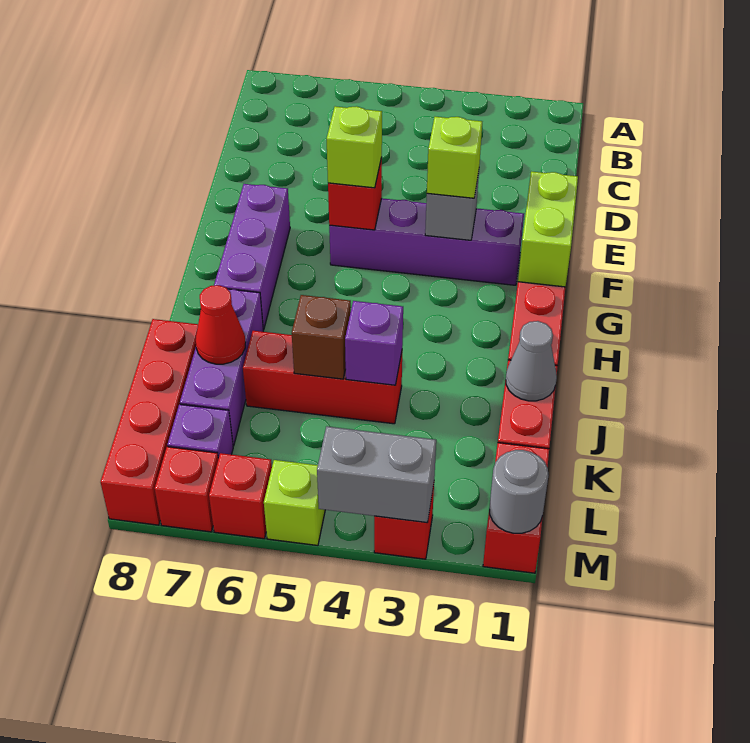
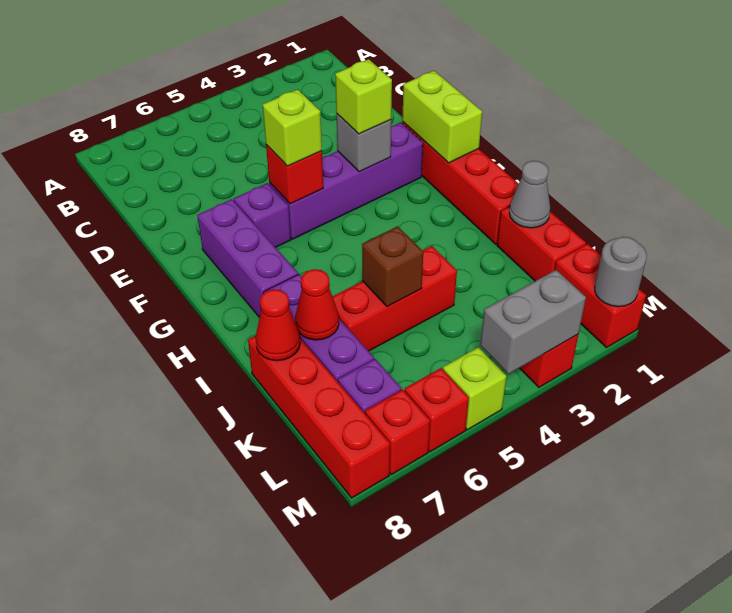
purple brick J4 level 2 -> purple brick F6 level 1
none -> red cone J8 level 2

